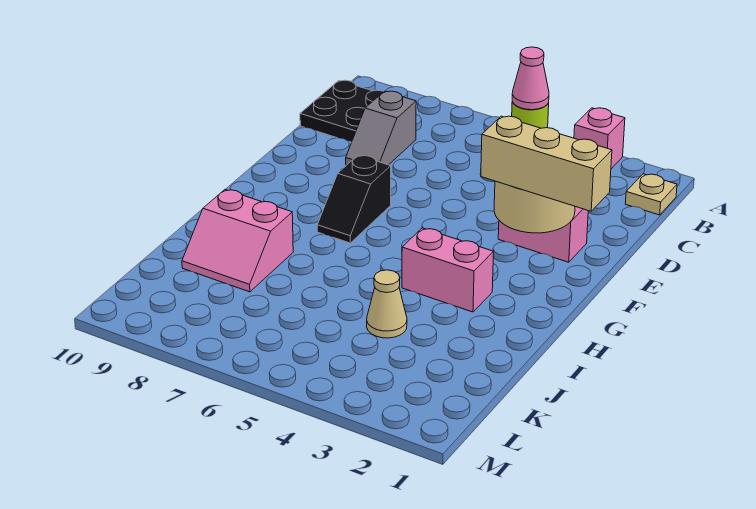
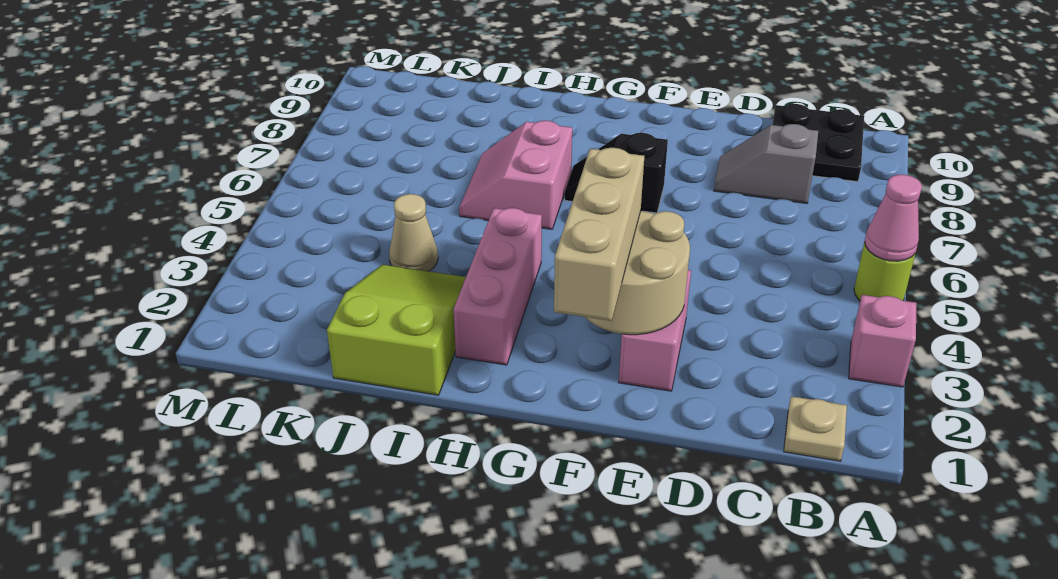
pink brick H3:H4 level 1 -> pink brick H2:H4 level 1
none -> lime slope I1:J3 level 1 top 1
pink slope I8:J9 level 1 top I -> pink slope H6:I7 level 1 top H

